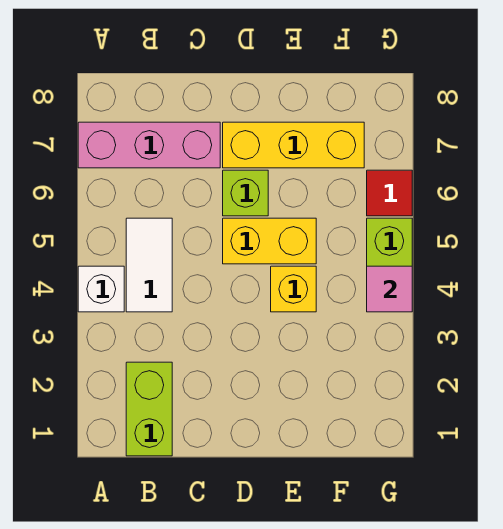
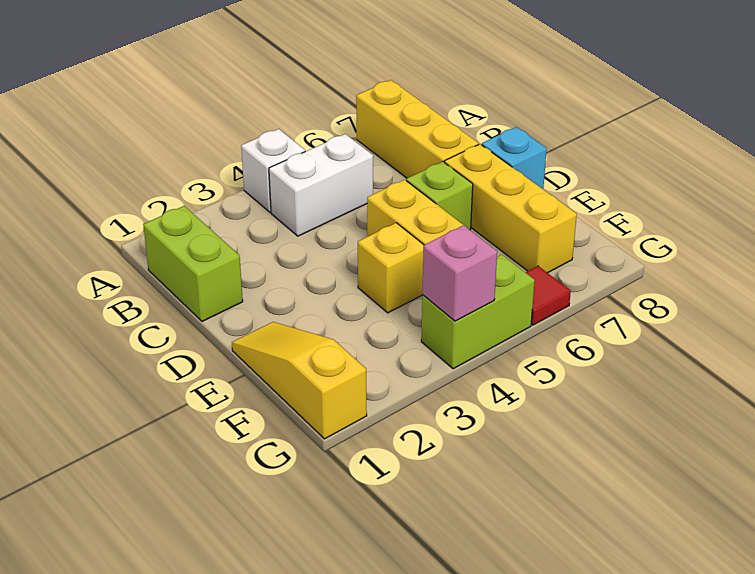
pink brick A7:C7 level 1 -> yellow brick A7:C7 level 1
lime brick B1:B2 level 1 -> lime brick B1:C1 level 1
white tile B4:B5 level 1 -> white brick B4:B5 level 1
none -> cyan brick D8 level 1
none -> yellow slope E1:G1 level 1 top G
pink tile G4 level 2 -> pink brick G4 level 2

